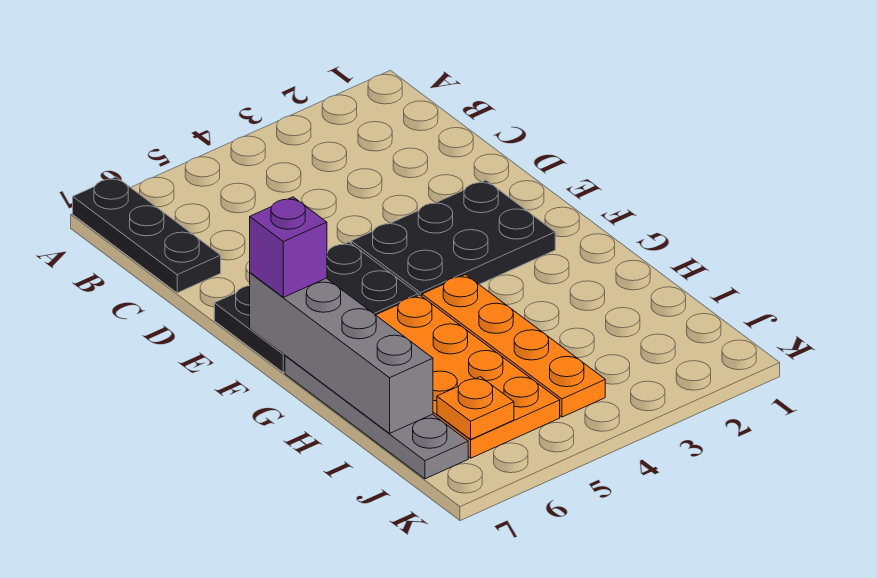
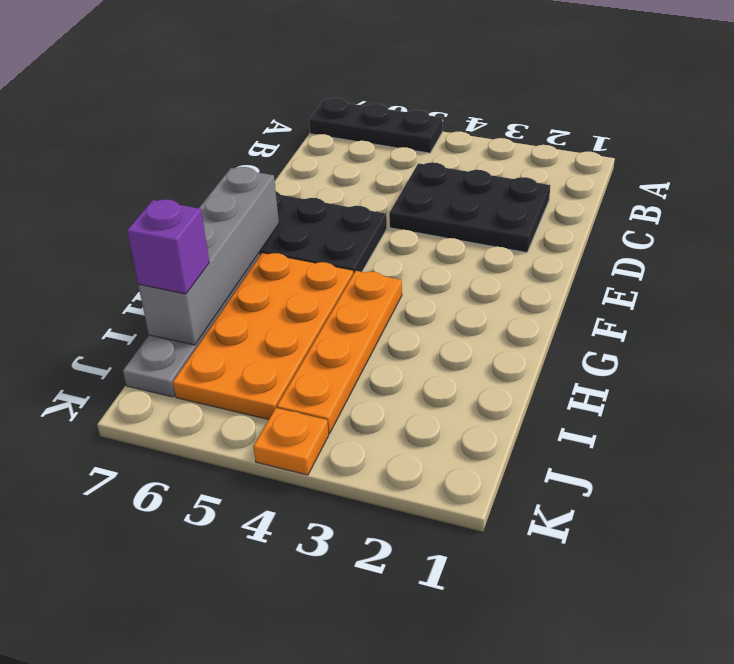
black plate A7:C7 level 1 -> black plate A5:A7 level 1
black plate E2:F4 level 1 -> black plate C2:D4 level 1
purple brick F7 level 3 -> purple brick I7 level 3
orange plate J6 level 2 -> orange plate K4 level 1

